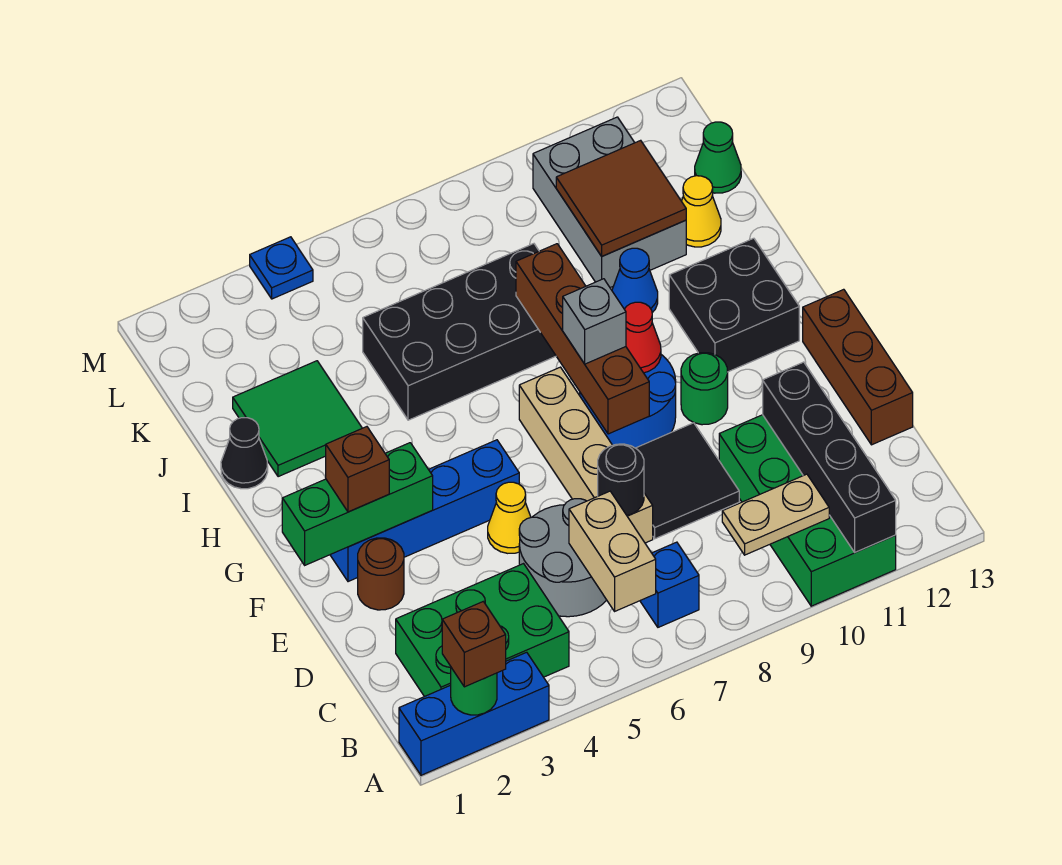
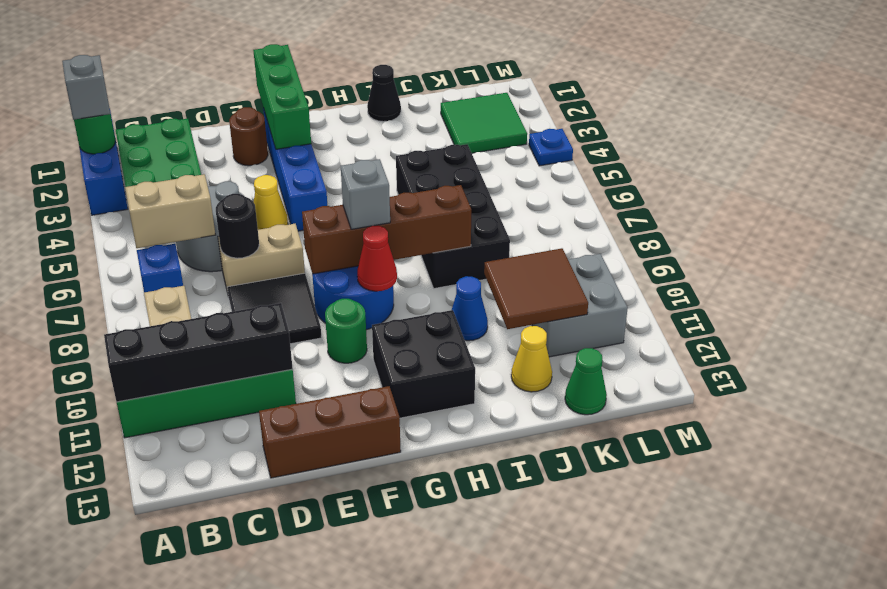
brown brick A2 level 3 -> grey brick A2 level 3
tan brick D7:G7 level 1 -> tan brick D7:E7 level 1
brown brick F2 level 3 -> none
green tile I2:J3 level 1 -> green tile K2:L3 level 1
grey brick J10:L11 level 1 -> grey brick K10:L11 level 1

